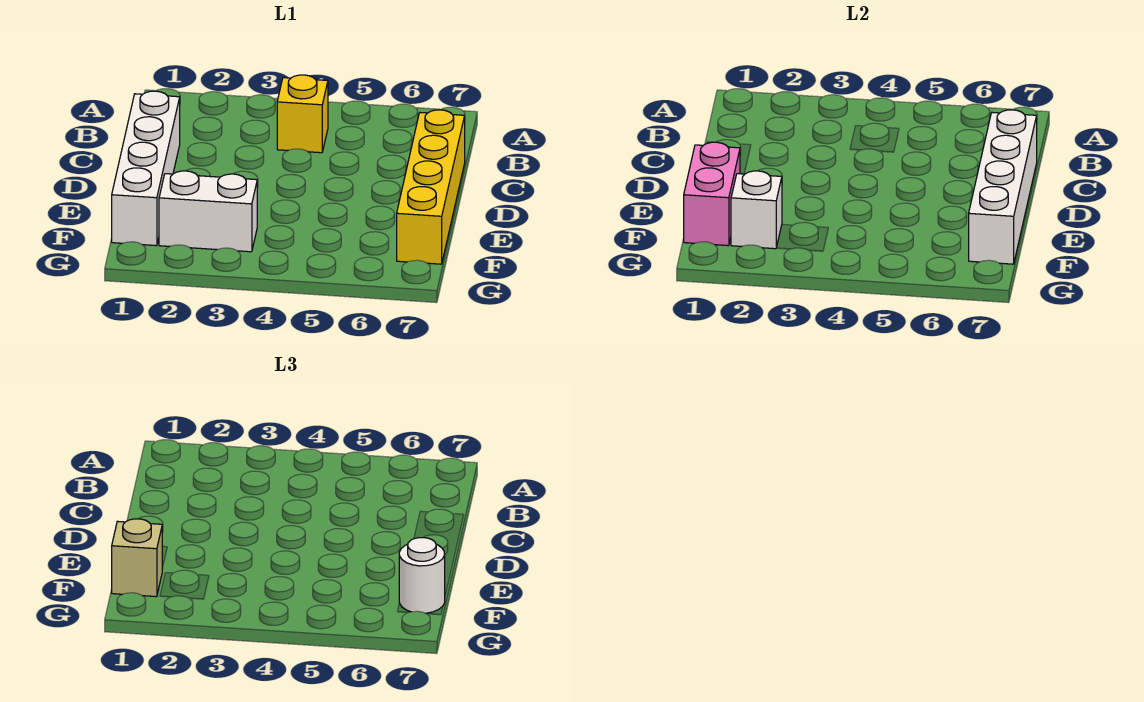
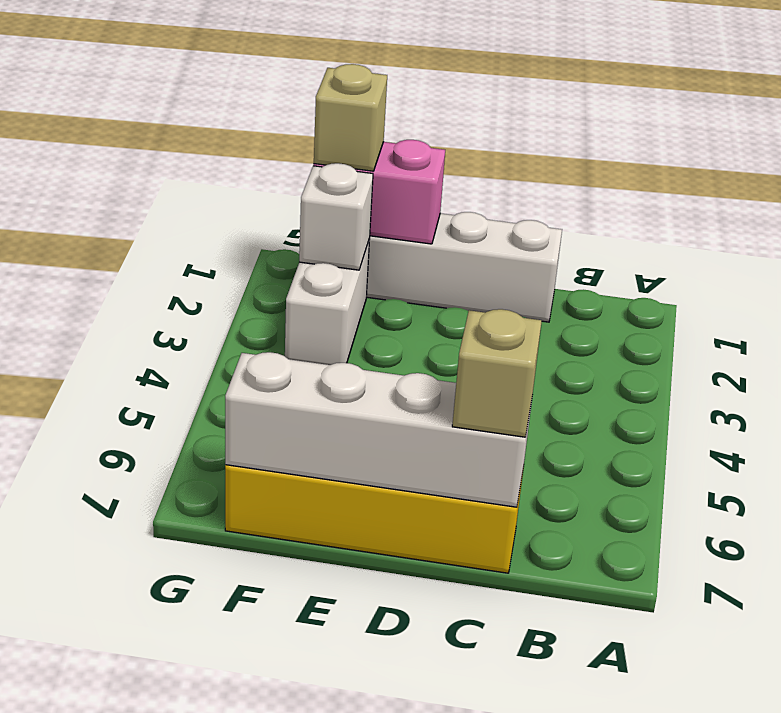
yellow brick B4 level 1 -> none
none -> tan brick C7 level 3
white round brick F7 level 3 -> none

